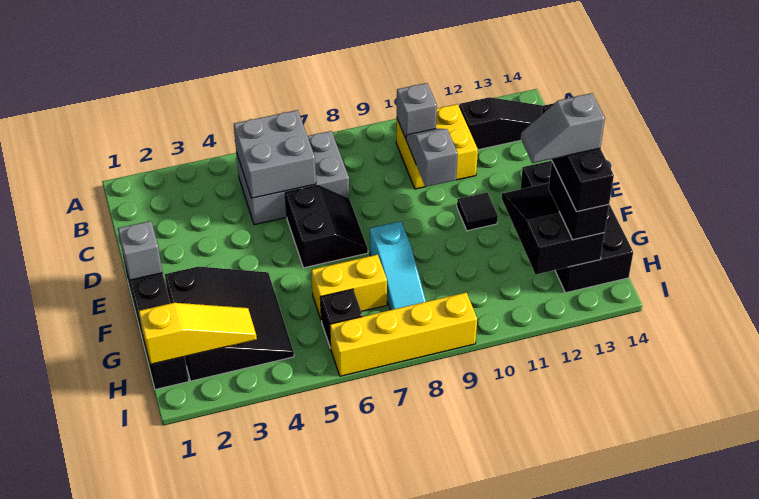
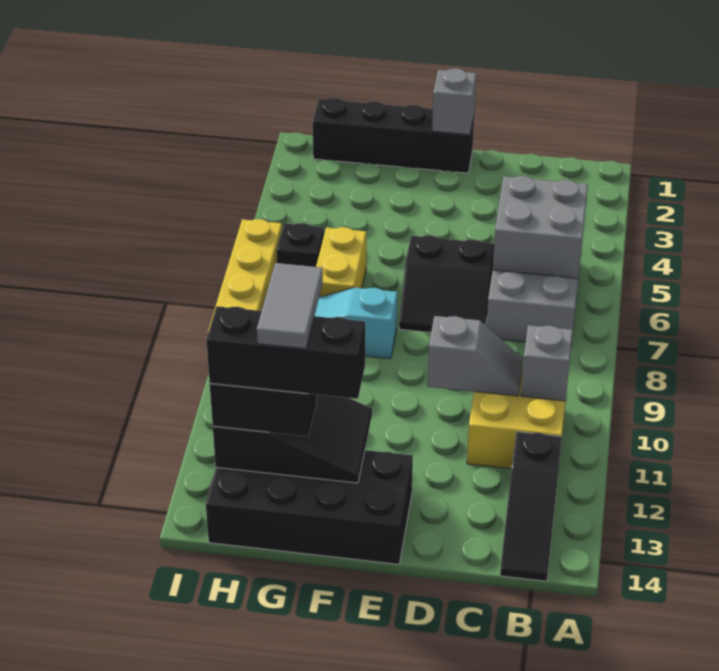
black tile E11 level 1 -> none
black slope F2:H4 level 1 top 2 -> none
grey slope G12:G13 level 5 top 13 -> grey tile G12:G13 level 5
yellow slope H1:H3 level 2 top 1 -> none

